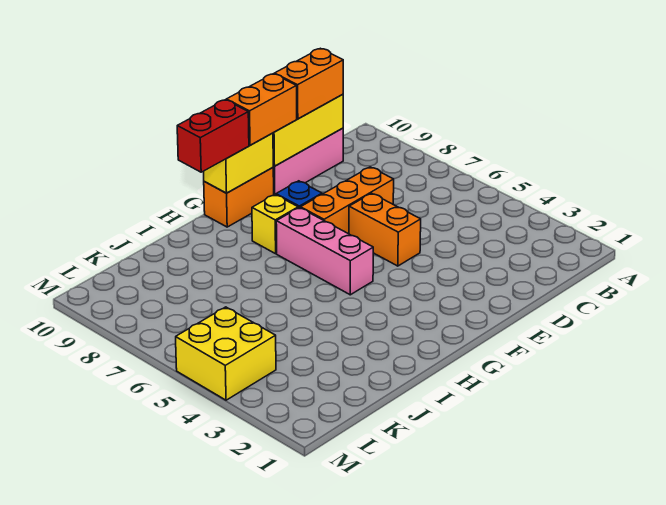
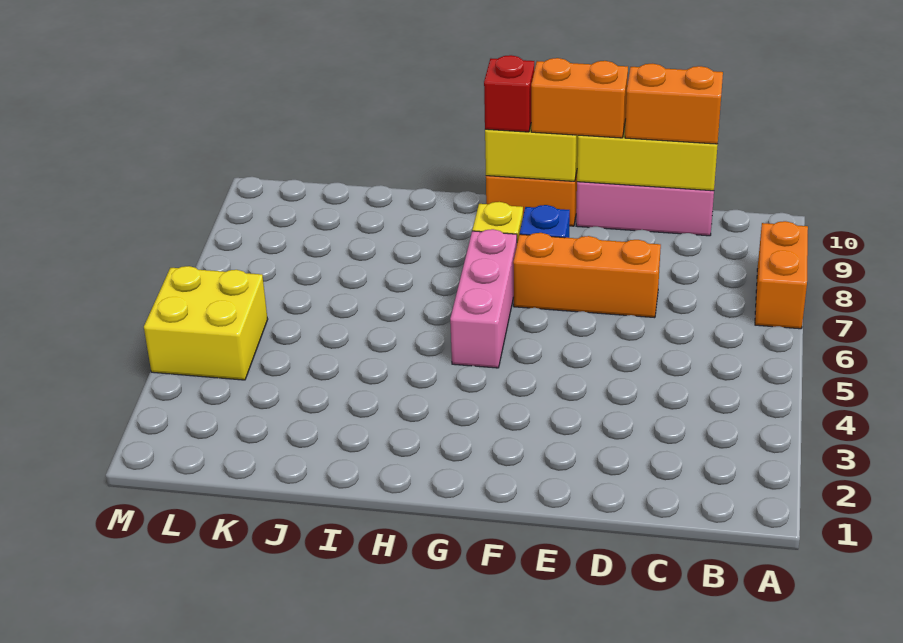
orange brick E5:E6 level 1 -> orange brick A7:A8 level 1
red brick G10:H10 level 3 -> red brick G10 level 3

